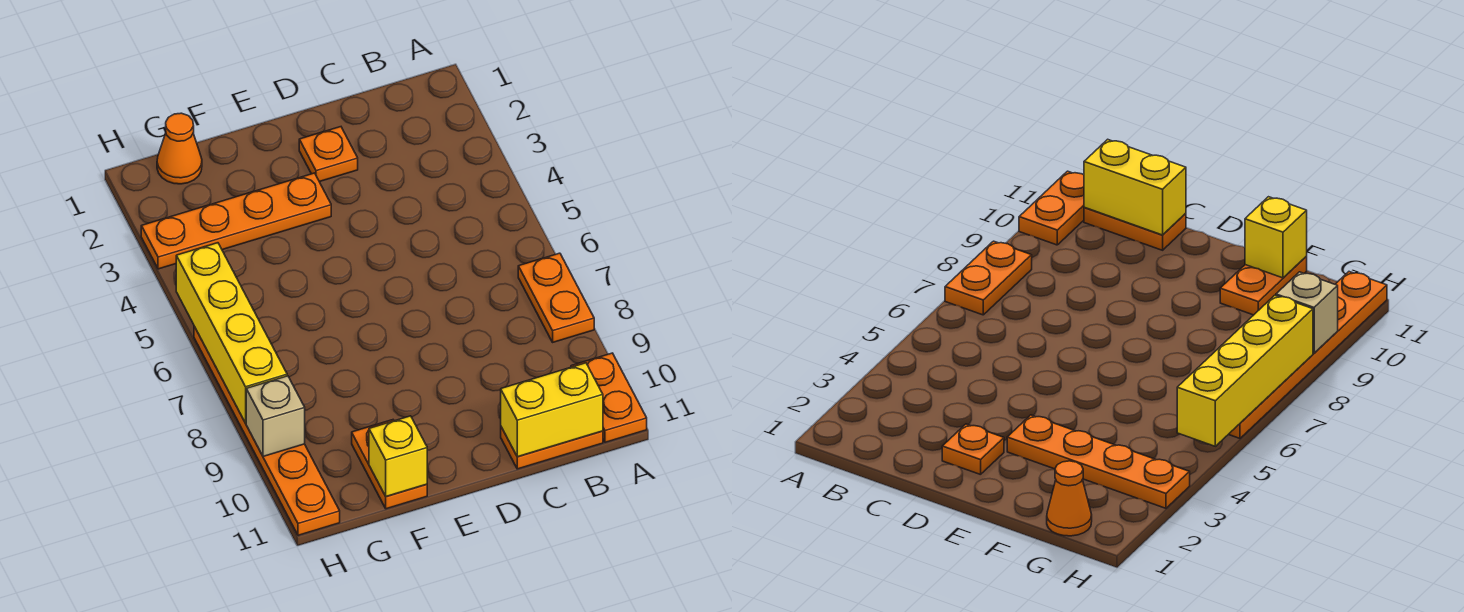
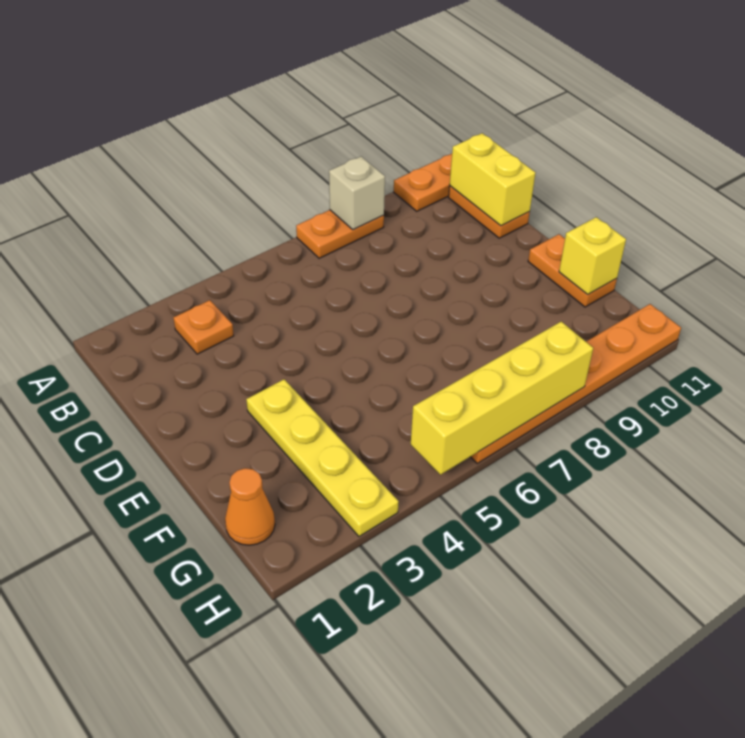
orange plate D2 level 1 -> orange plate B3 level 1
orange plate E3:H3 level 1 -> yellow plate E3:H3 level 1
orange plate F10:F11 level 1 -> orange plate E11:F11 level 1
tan brick H9 level 2 -> tan brick A8 level 2

